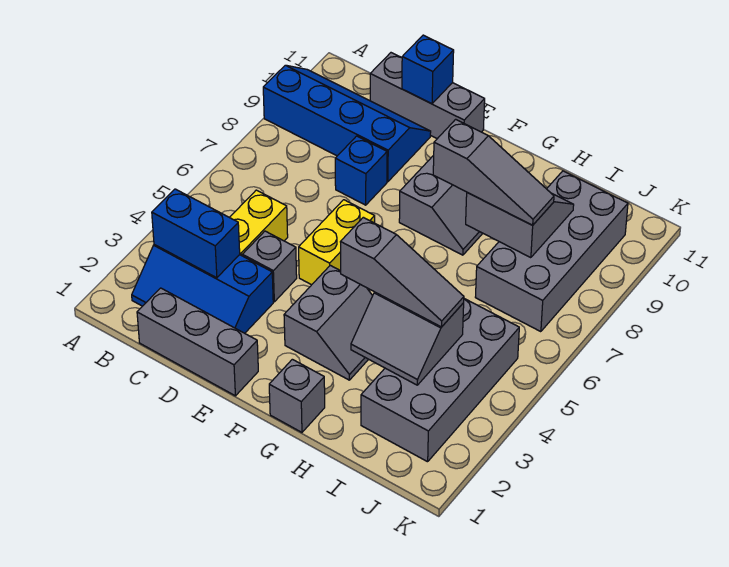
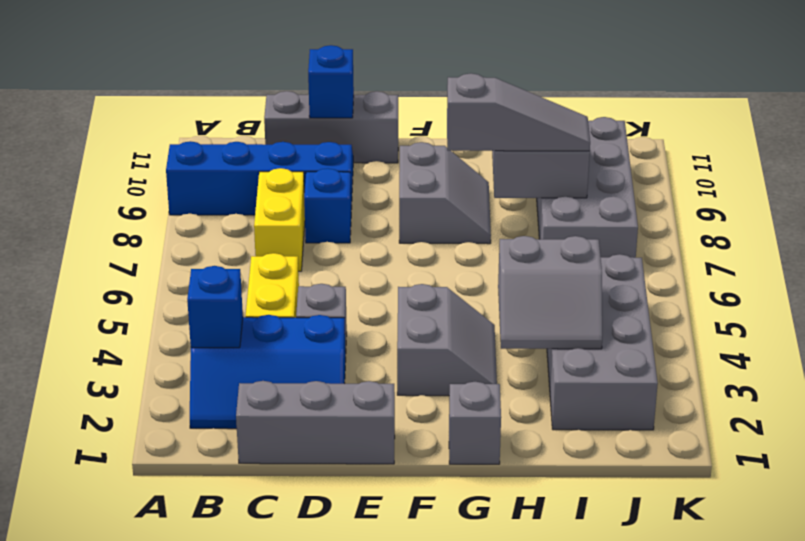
blue brick B3:C3 level 2 -> blue brick B3 level 2
yellow brick E5:E6 level 1 -> yellow brick C7:C8 level 1
grey slope G4:I4 level 3 top G -> none

